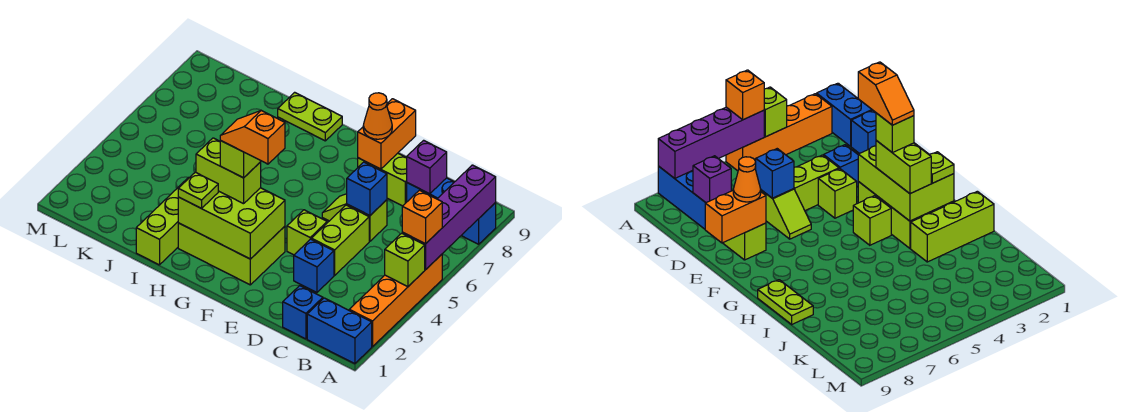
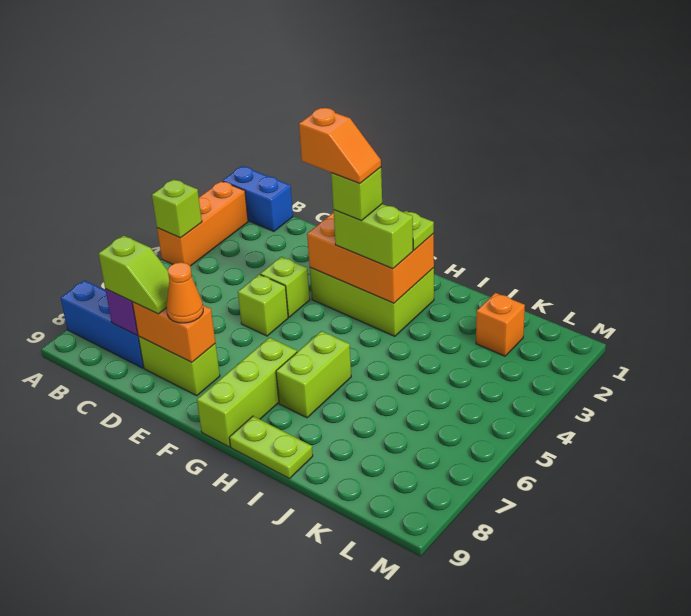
orange brick A2:A5 level 1 -> orange brick A2:A4 level 1
purple brick A5:A8 level 2 -> none
orange brick A5 level 3 -> orange brick K2 level 1
blue brick C1 level 1 -> none
blue brick D3 level 1 -> none
lime brick D4:D5 level 1 -> lime brick H6:H7 level 1
lime slope D6:E6 level 1 top D -> lime slope C8:D8 level 3 top C
blue brick D6 level 2 -> none
orange brick E8:E9 level 2 -> orange brick D8:E8 level 2
lime brick F2:H3 level 2 -> orange brick F2:H3 level 2
lime brick G4 level 1 -> lime brick E5 level 1
lime brick I1:I3 level 1 -> lime brick G7:G9 level 1

